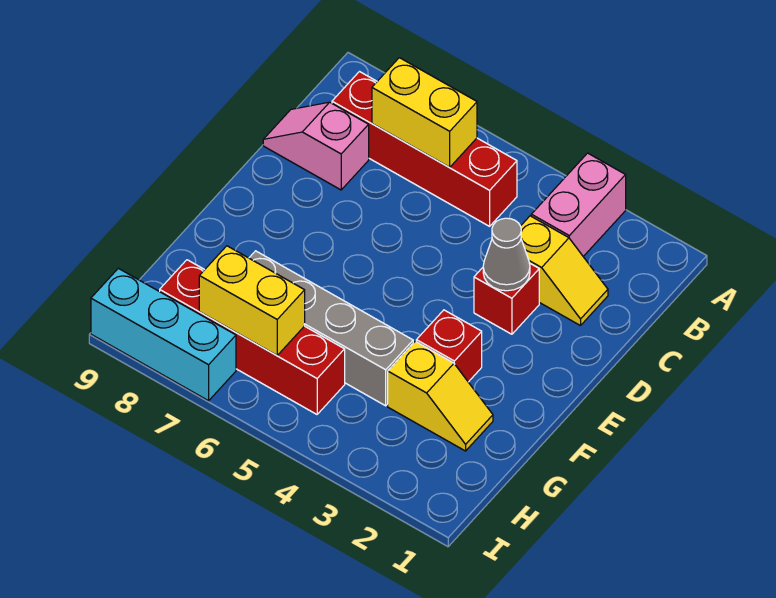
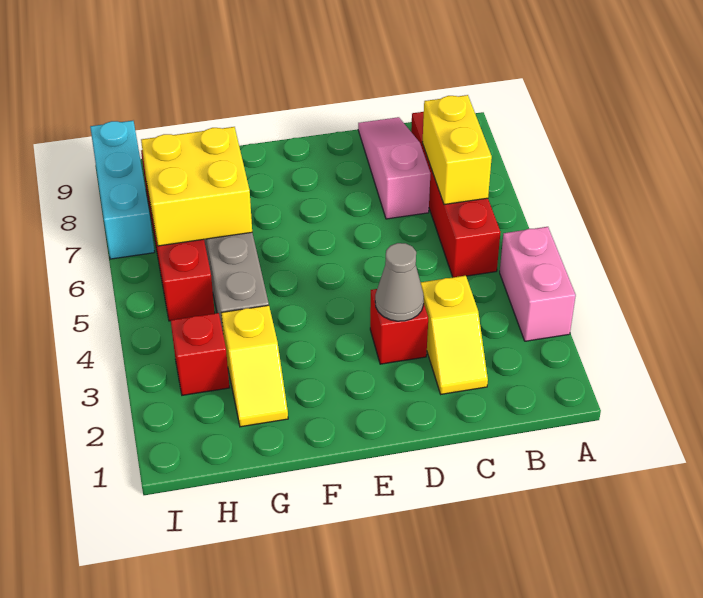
pink brick A3:B3 level 1 -> pink brick A3:A4 level 1
pink slope C8:C9 level 1 top 8 -> pink slope C7:C9 level 1 top 7
red brick F3 level 1 -> red brick H3 level 1
yellow brick H6:H7 level 2 -> yellow brick G6:H7 level 2

